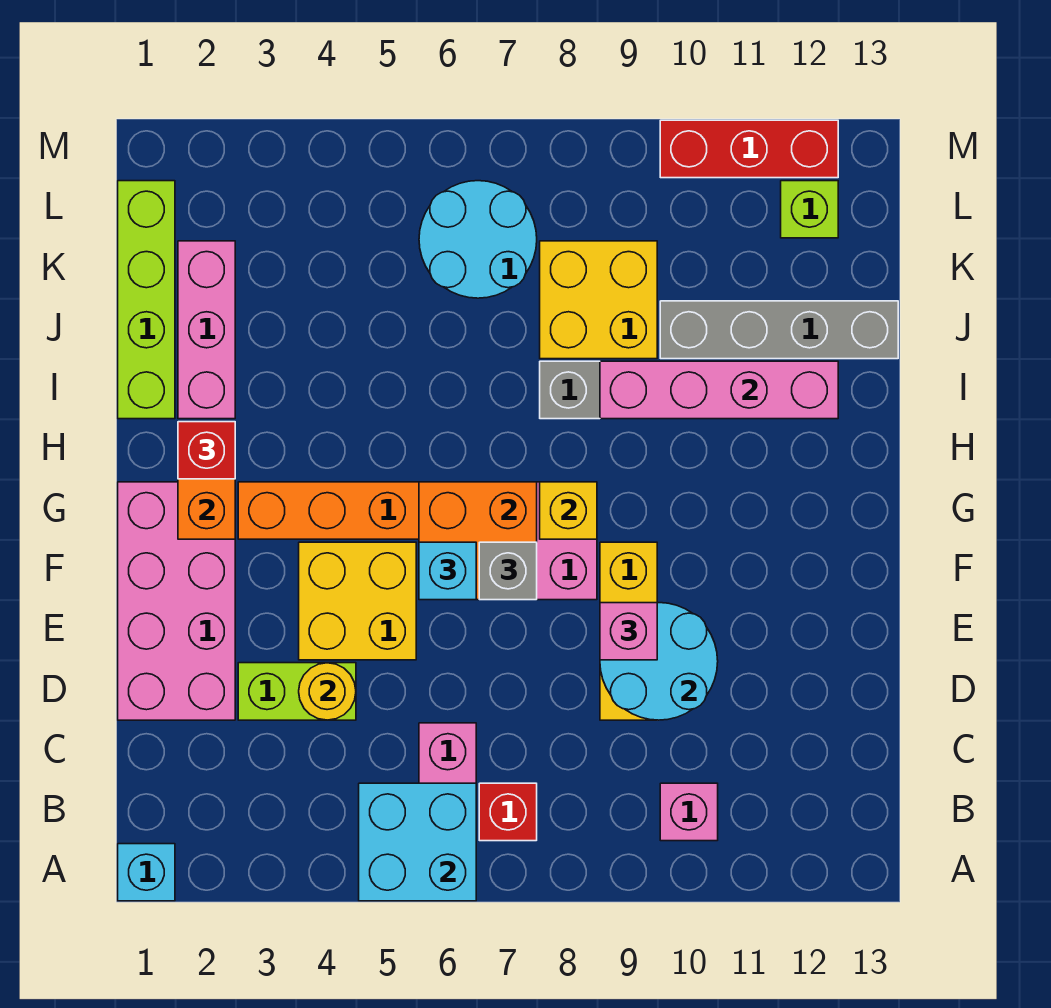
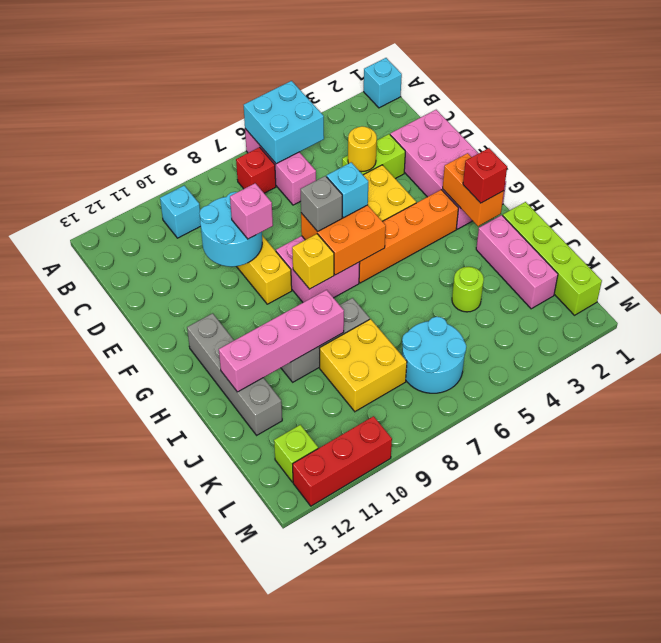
pink brick B10 level 1 -> cyan brick B10 level 1
none -> lime round brick J4 level 1
grey brick J10:J13 level 1 -> grey brick G12:J12 level 1

